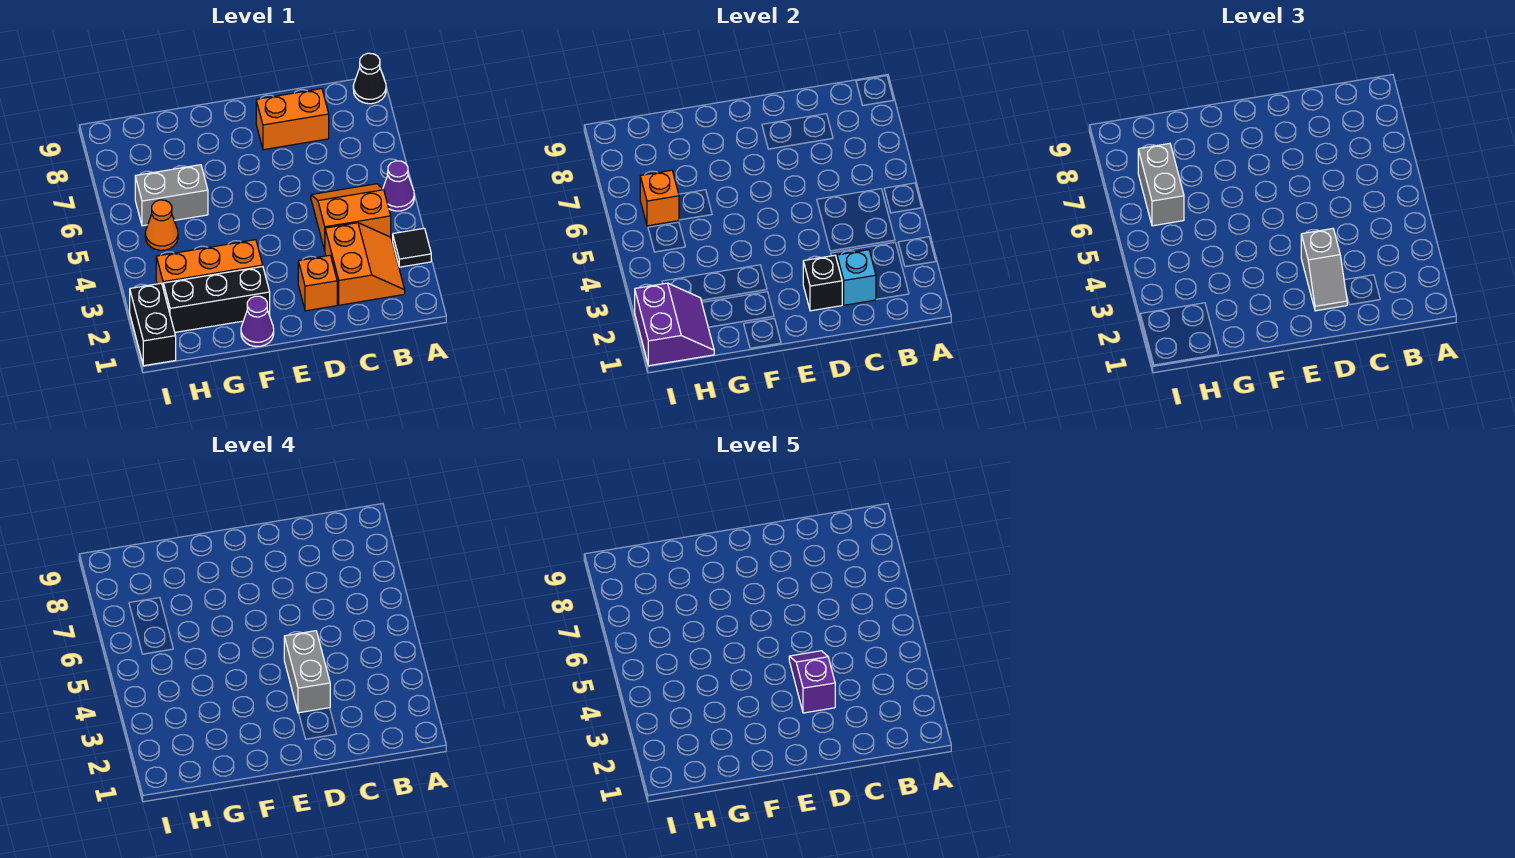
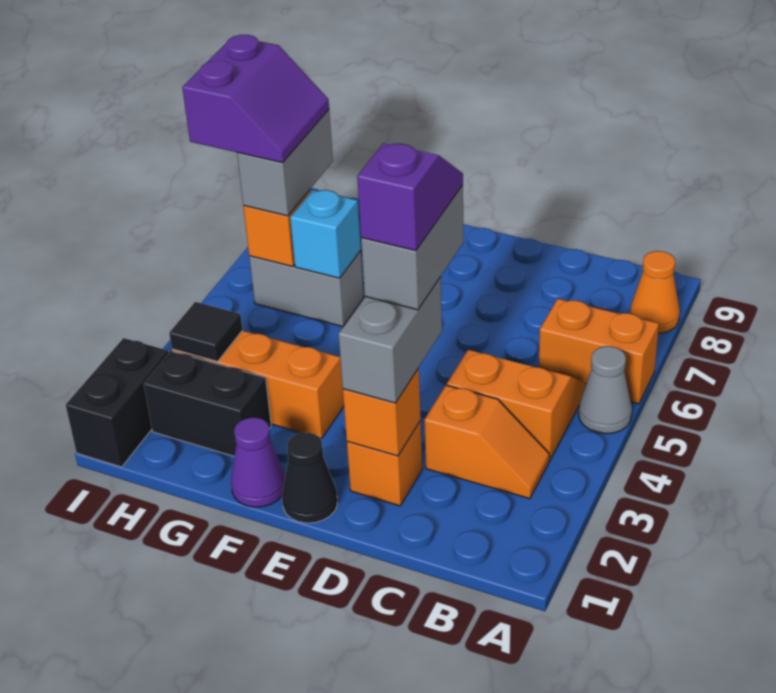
black tile A3 level 1 -> black tile H3 level 2
purple cone A5 level 1 -> grey cone A5 level 1
black cone A9 level 1 -> black cone E1 level 1
orange slope B2:C3 level 1 top C -> orange slope B3:C3 level 1 top C
cyan brick C2 level 2 -> cyan brick G6 level 2
orange brick C8:D8 level 1 -> orange brick A6:B6 level 1
black brick D2 level 2 -> orange brick D2 level 2
grey slope D2:D3 level 3 top 3 -> grey brick D2:D3 level 3
black brick F2:H2 level 1 -> black brick G2:H2 level 1
purple slope H1:I2 level 2 top I -> purple slope H6:I7 level 4 top I
orange cone H5 level 1 -> orange cone A8 level 1

